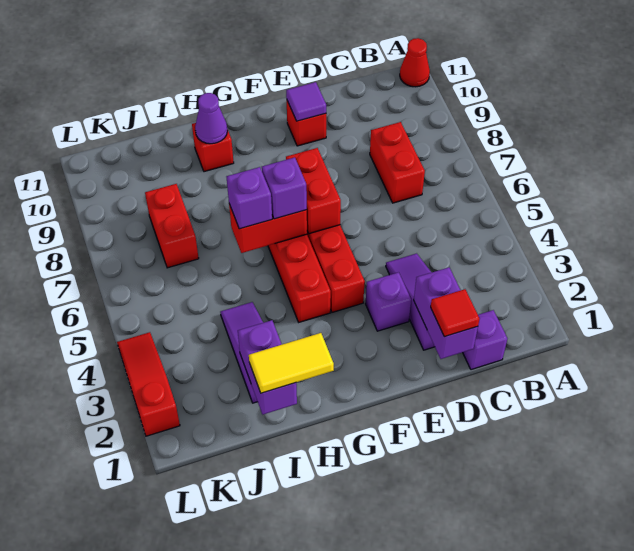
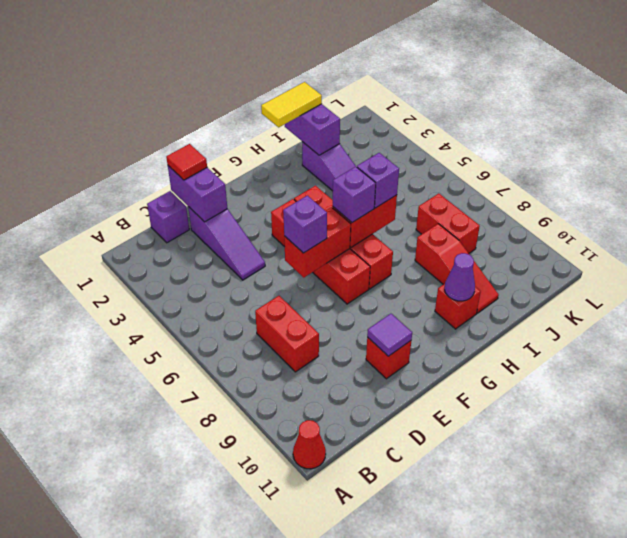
purple brick E3 level 1 -> purple brick E6 level 3
red brick F6:F7 level 2 -> red brick E6:F6 level 2
red slope L2:L4 level 1 top 2 -> red slope I8:I10 level 1 top 8

